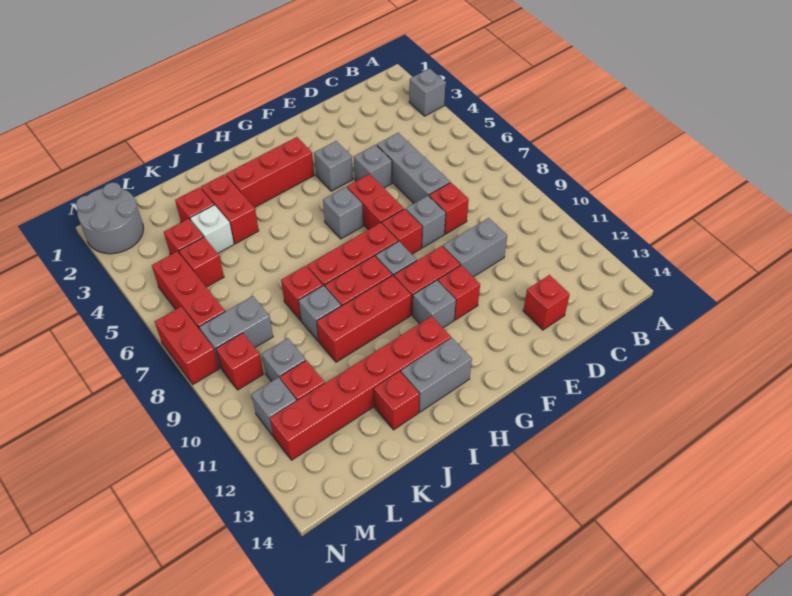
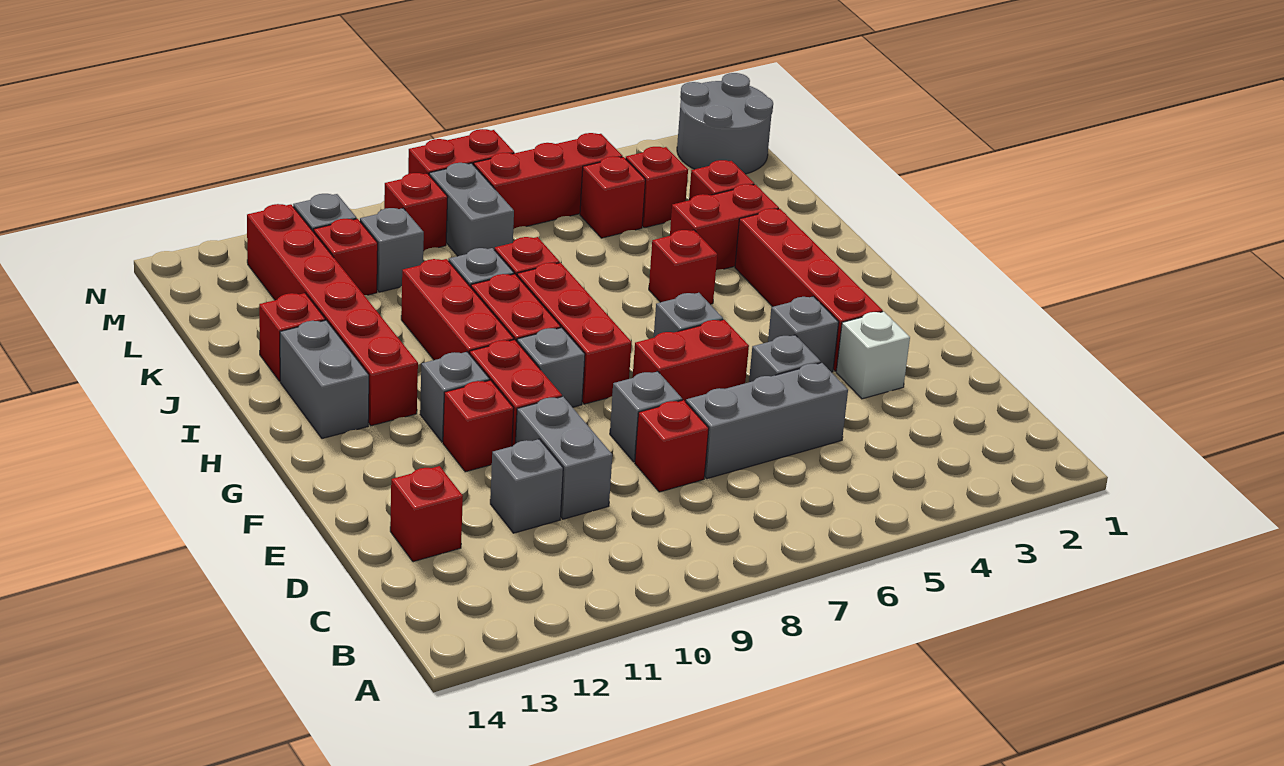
grey brick A3 level 1 -> grey brick D11 level 1
red brick F8 level 1 -> red brick I5 level 1
red brick G3:I3 level 1 -> red brick F3:I3 level 1
white brick K4 level 1 -> white brick E3 level 1

